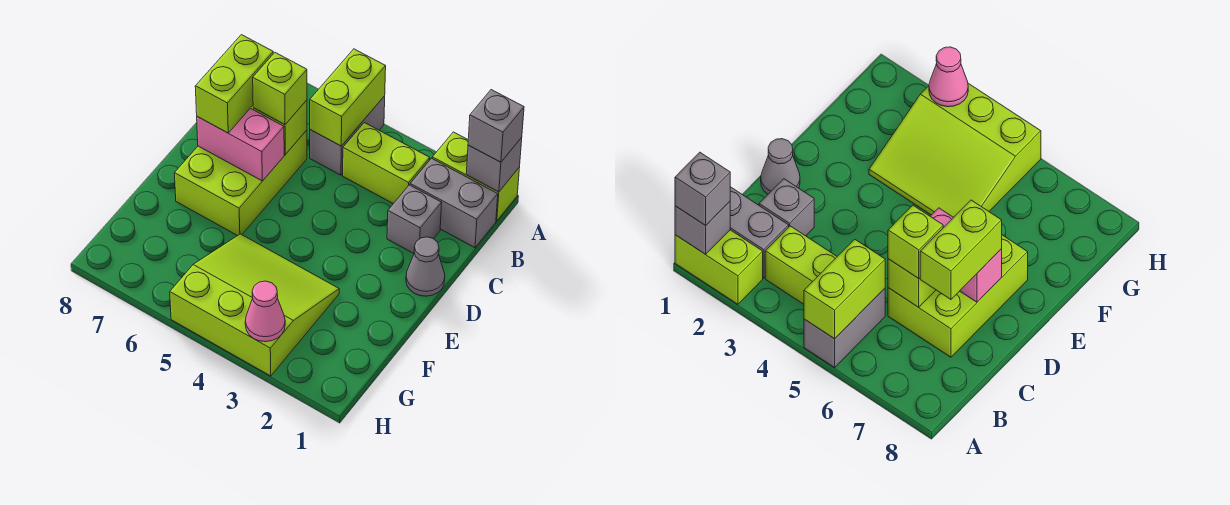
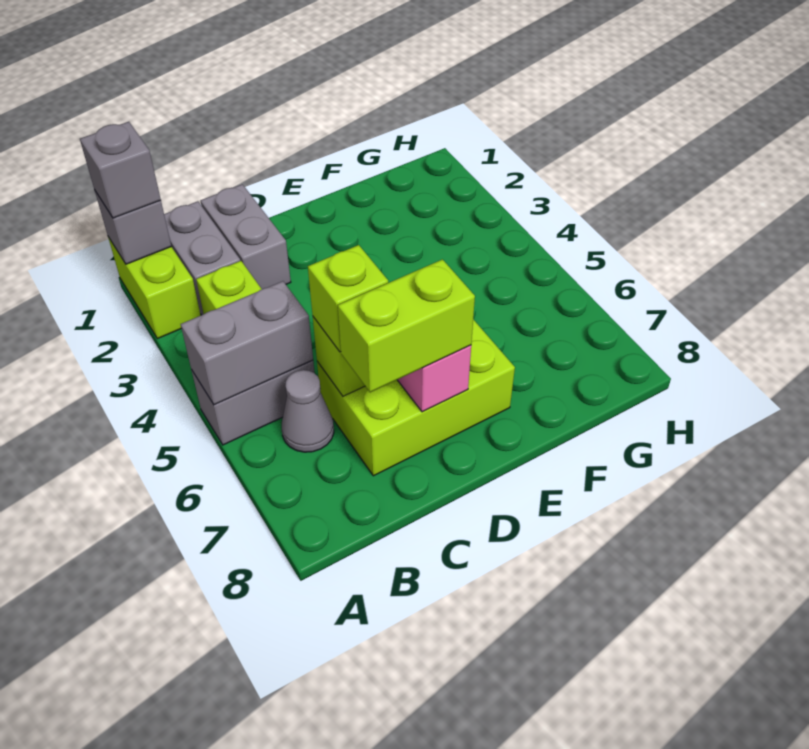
lime brick A5:B5 level 2 -> grey brick A5:B5 level 2
grey brick C2 level 1 -> grey brick C1:C2 level 1
grey cone D1 level 1 -> grey cone B6 level 1
lime slope F3:H5 level 1 top H -> none
pink cone H3 level 2 -> none

